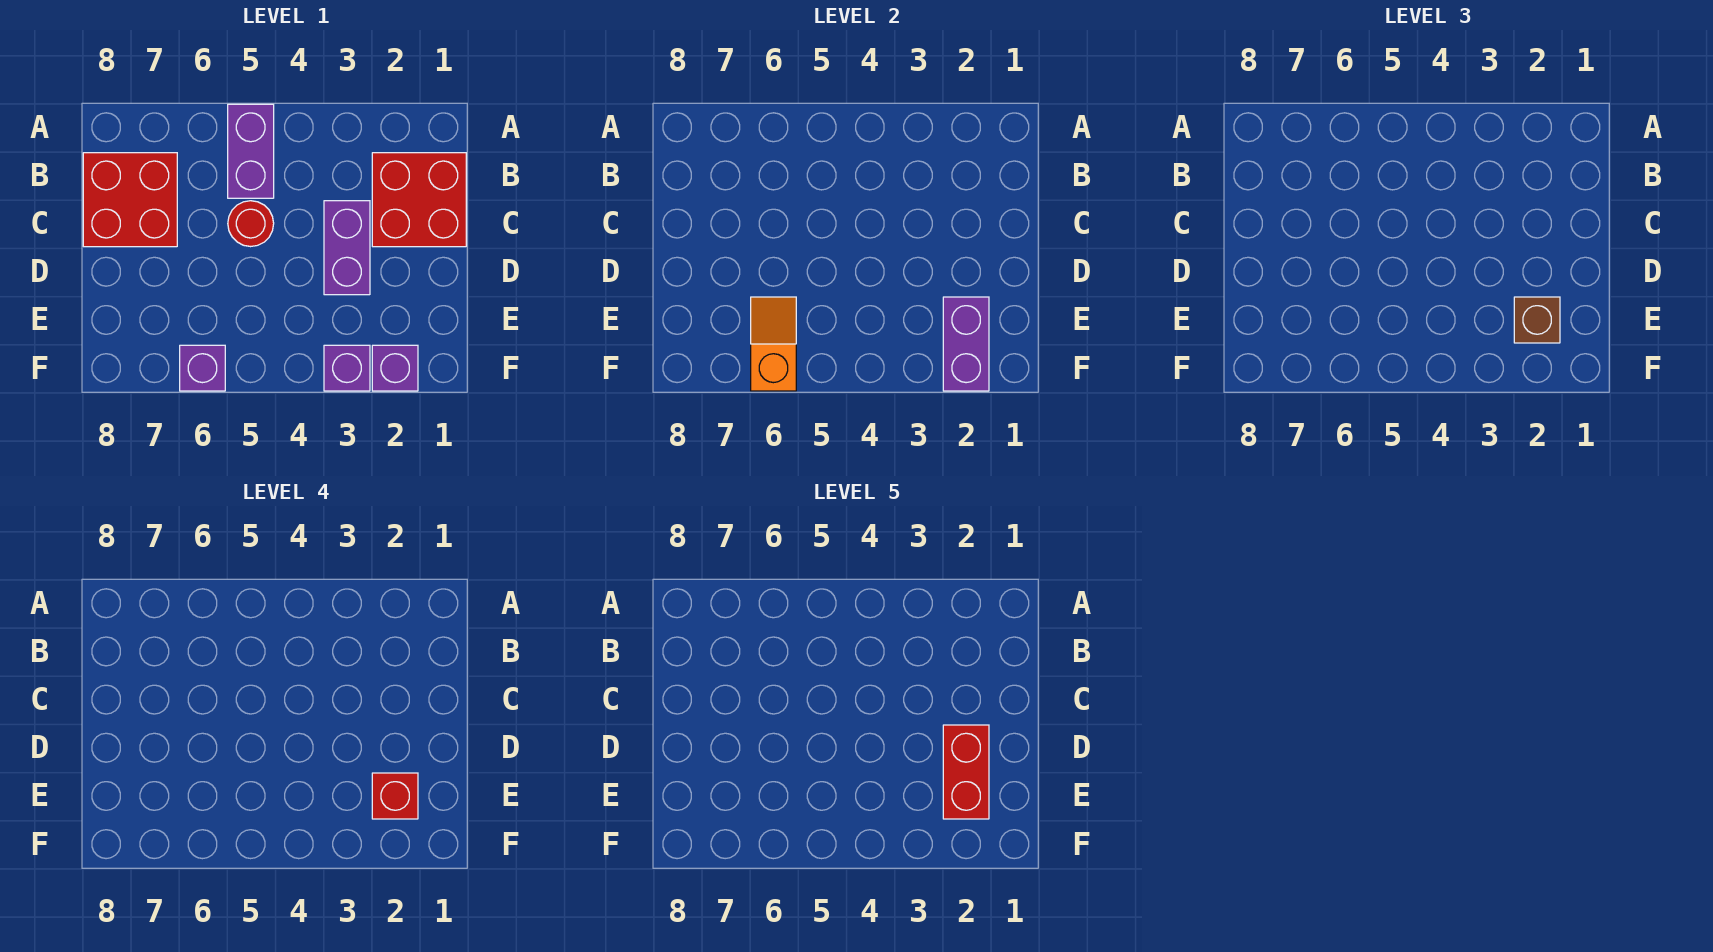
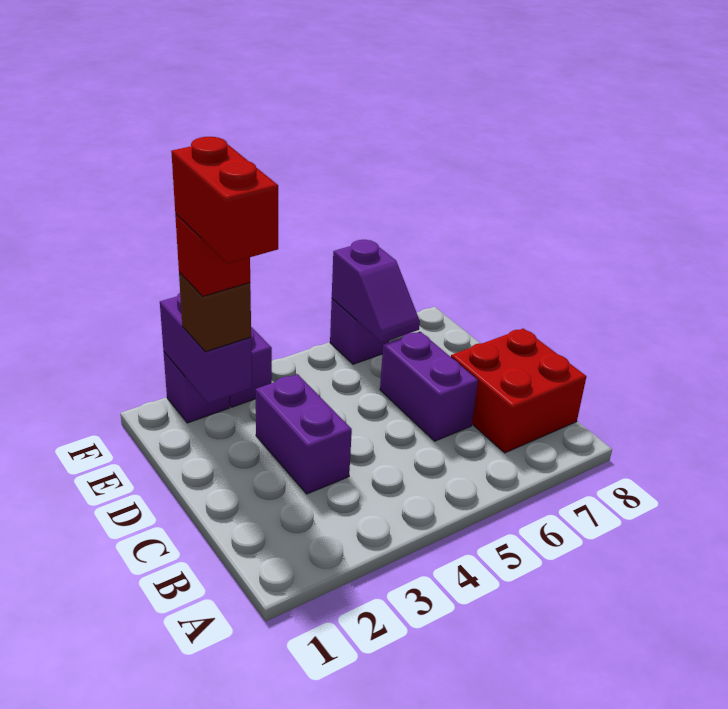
purple brick A5:B5 level 1 -> purple brick C6:D6 level 1
red brick B1:C2 level 1 -> none
red round brick C5 level 1 -> none
orange slope E6:F6 level 2 top F -> purple slope E6:F6 level 2 top F

